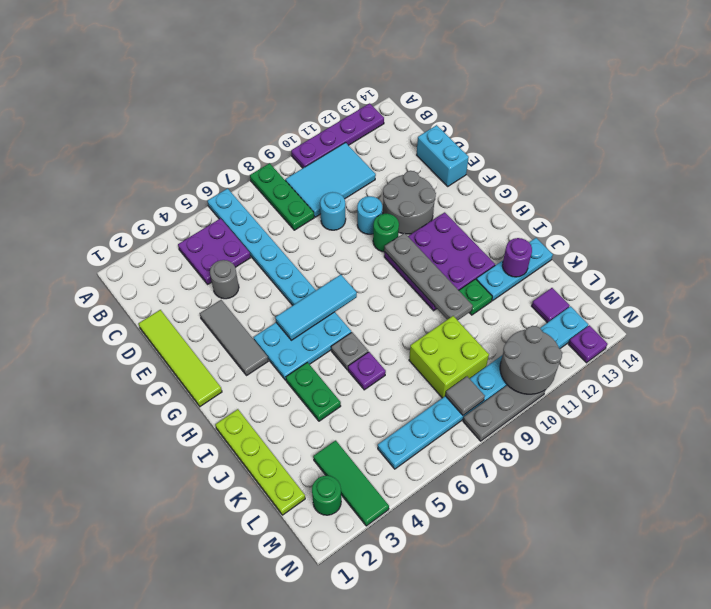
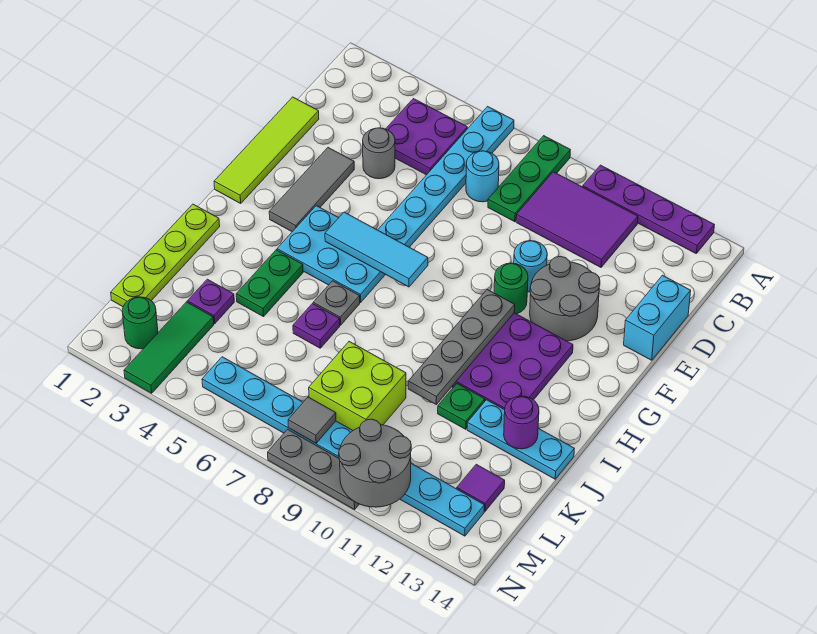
cyan tile B9:C11 level 1 -> purple tile B9:C11 level 1
cyan round brick D9 level 1 -> cyan round brick C7 level 1
purple plate N13 level 1 -> purple plate K3 level 1

